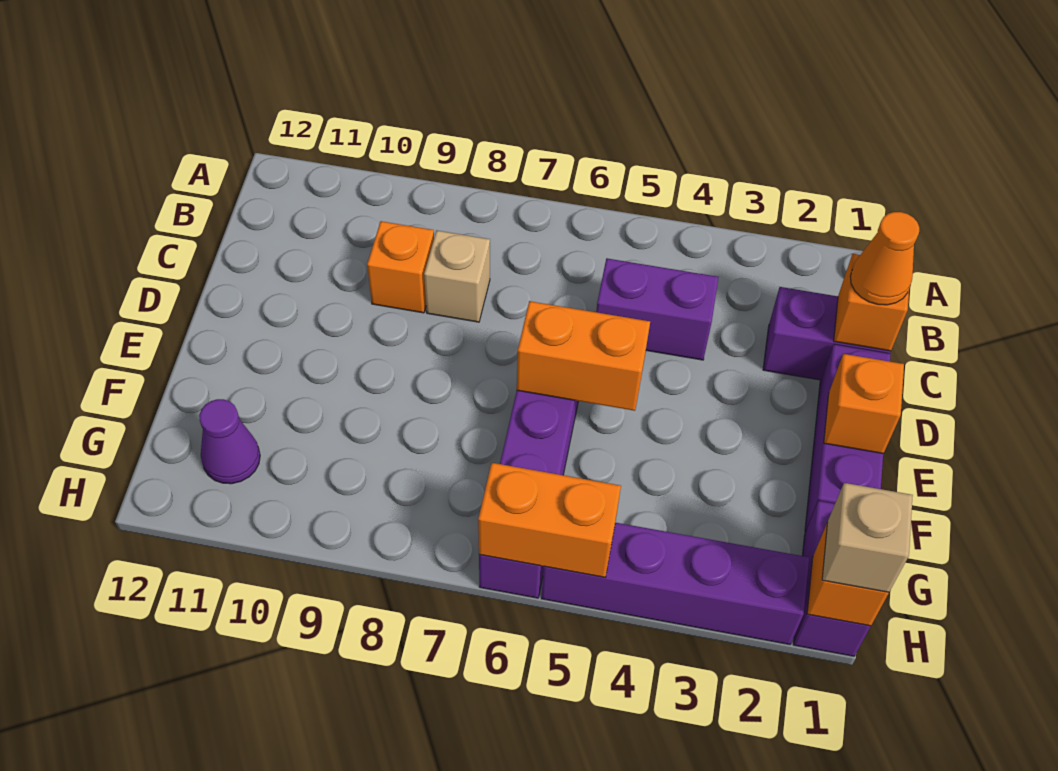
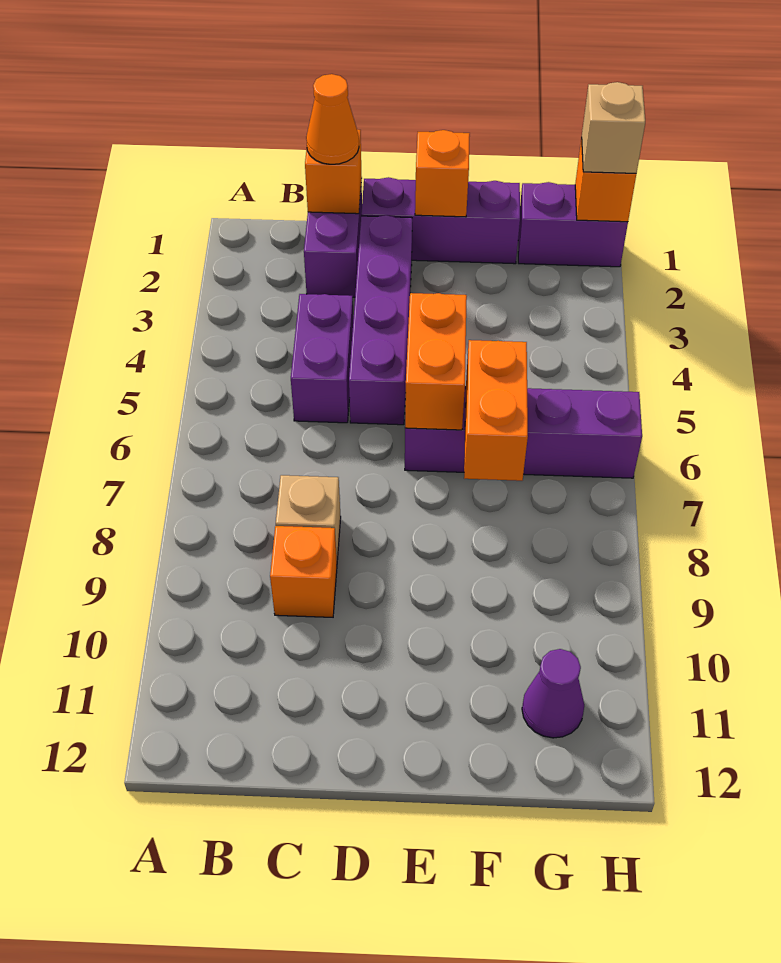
purple brick H2:H5 level 1 -> purple brick D2:D5 level 1
orange brick H5:H6 level 2 -> orange brick F6:F7 level 2

